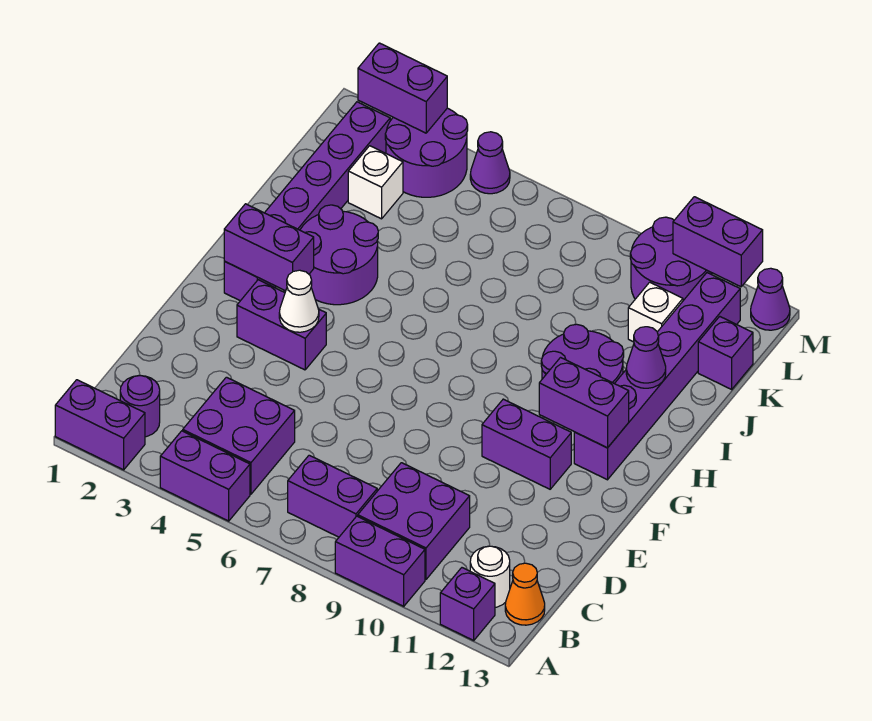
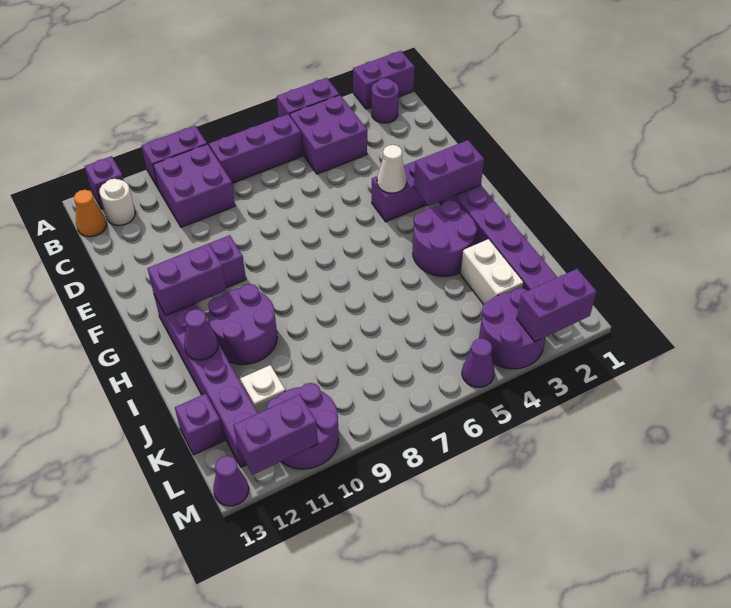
purple brick B7:B8 level 1 -> purple brick B6:B8 level 1
white brick K3 level 1 -> white brick J3:K3 level 1

